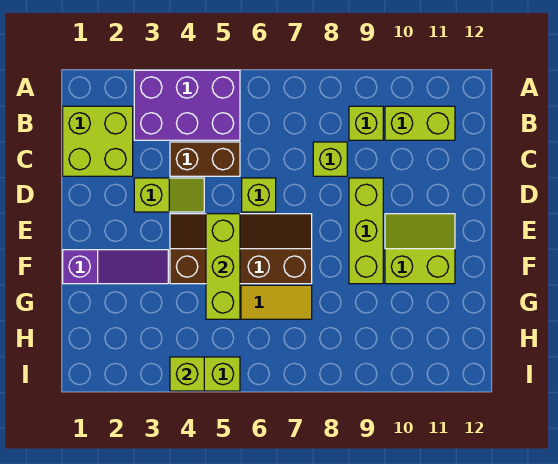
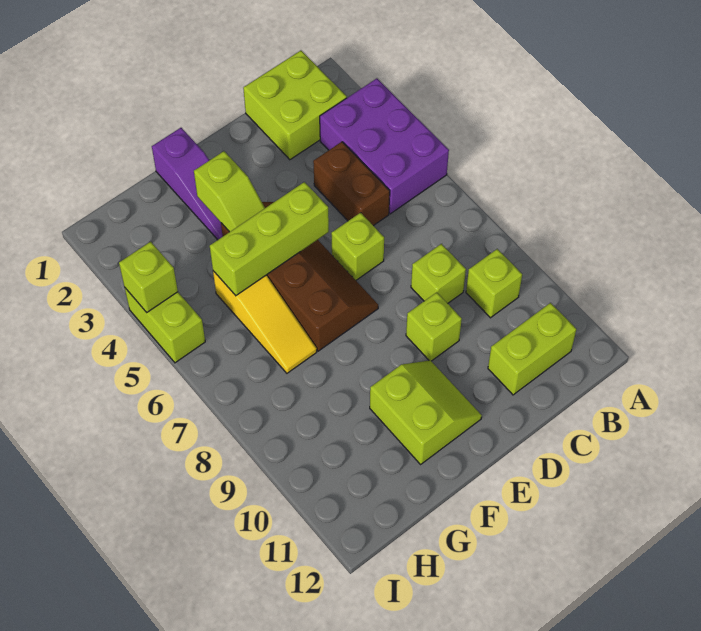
lime brick B10:B11 level 1 -> lime brick B11:C11 level 1
lime slope D3:D4 level 1 top 3 -> lime slope F3:F4 level 2 top 3
lime brick D9:F9 level 1 -> lime brick D9 level 1

